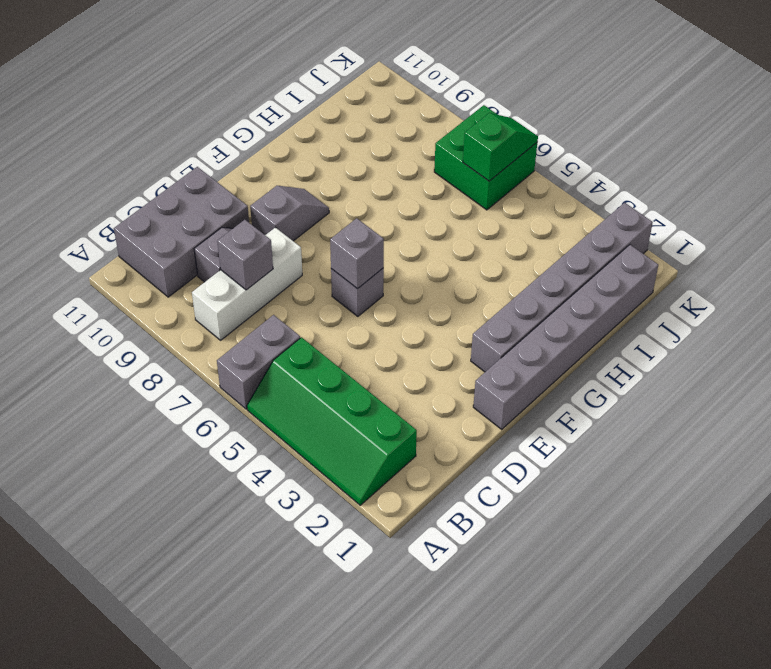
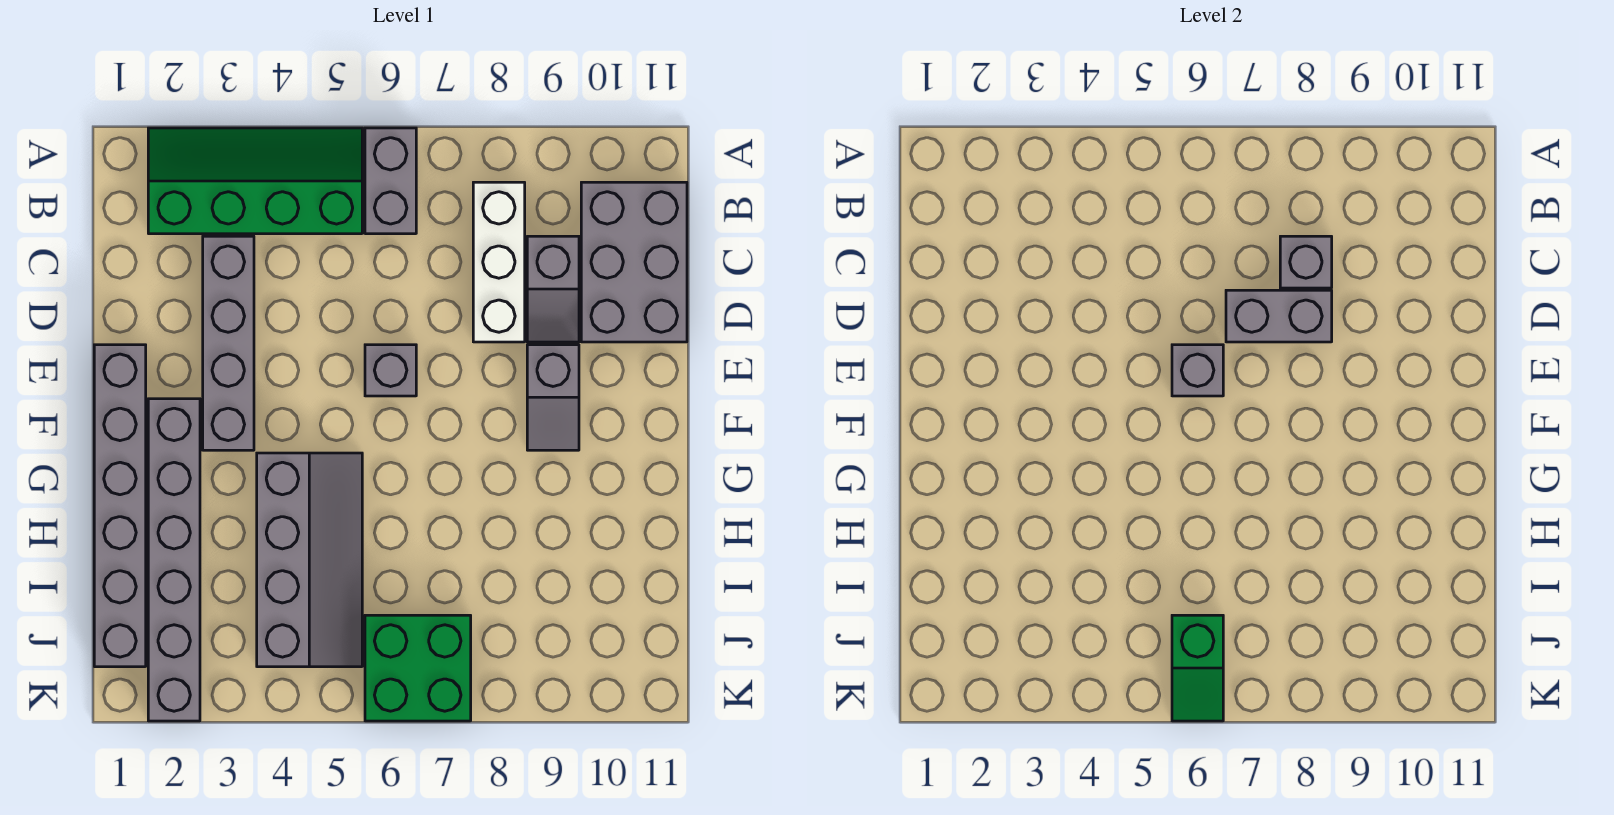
none -> grey brick C3:F3 level 1
none -> grey brick D7:D8 level 2
none -> grey slope G4:J5 level 1 top 4

